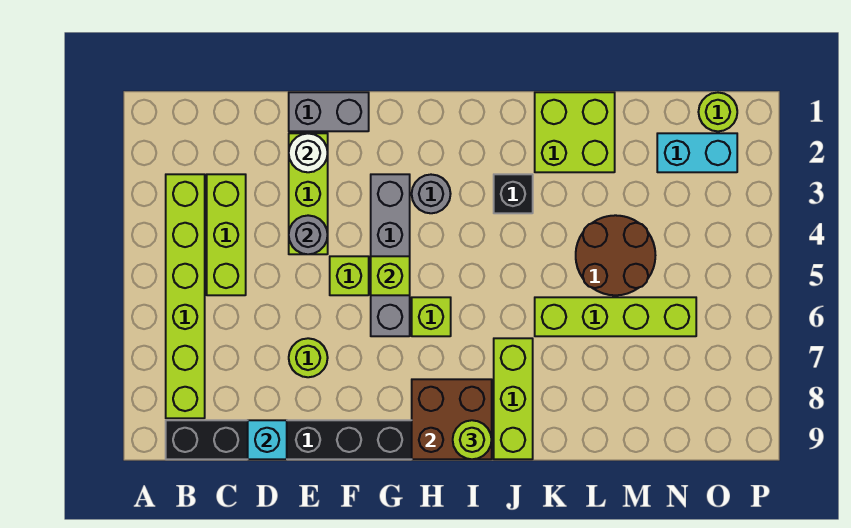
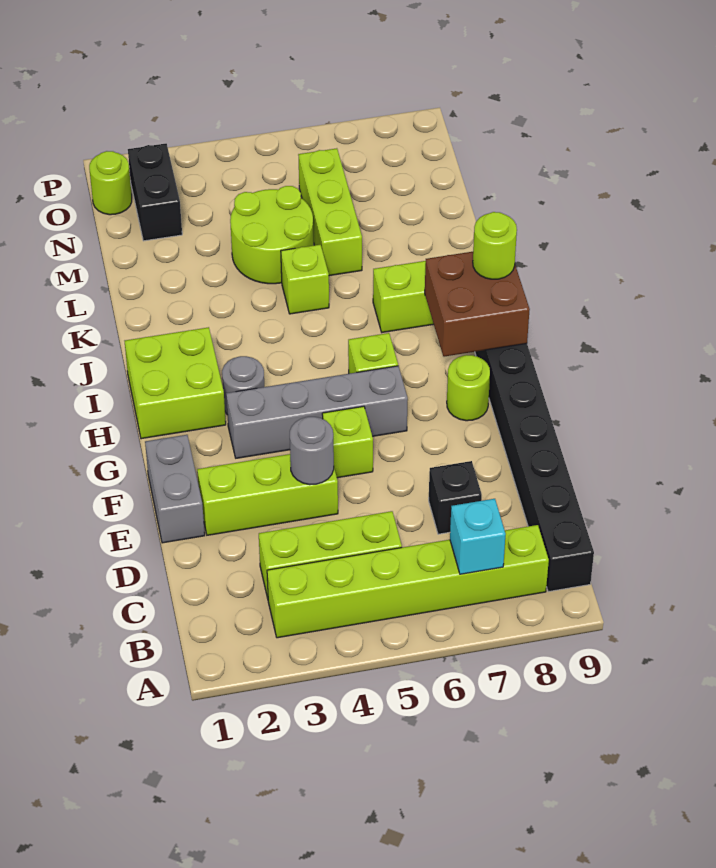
cyan brick D9 level 2 -> cyan brick B7 level 2
white round brick E2 level 2 -> none
lime round brick E7 level 1 -> lime round brick G8 level 1
lime brick G5 level 2 -> lime brick K5 level 1
black brick J3 level 1 -> black brick D7 level 1
lime brick K1:L2 level 1 -> lime brick H1:I2 level 1
lime brick K6:N6 level 1 -> lime brick L6:N6 level 1
brown round brick L4:M5 level 1 -> lime round brick L4:M5 level 1
cyan brick N2:O2 level 1 -> black brick N2:O2 level 1

